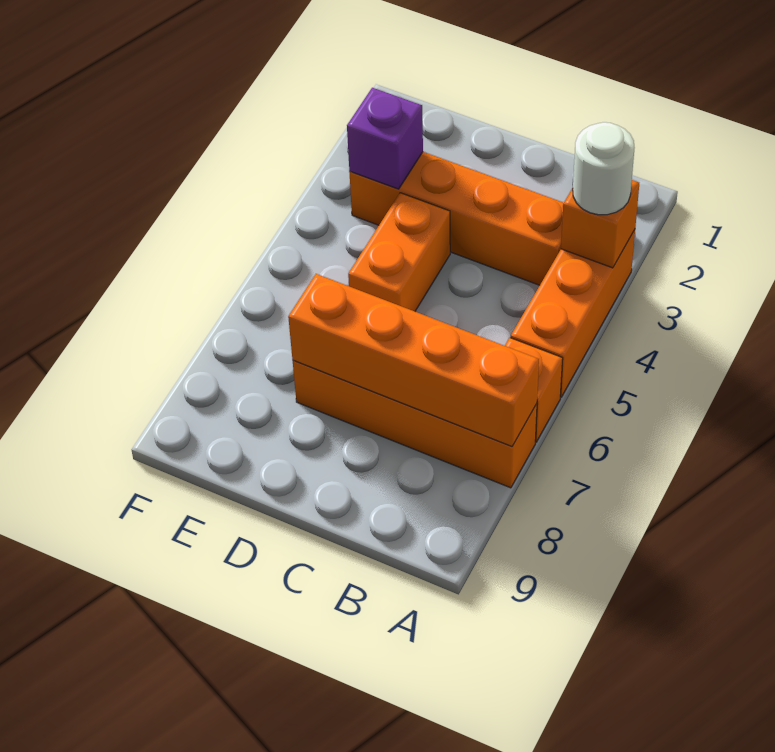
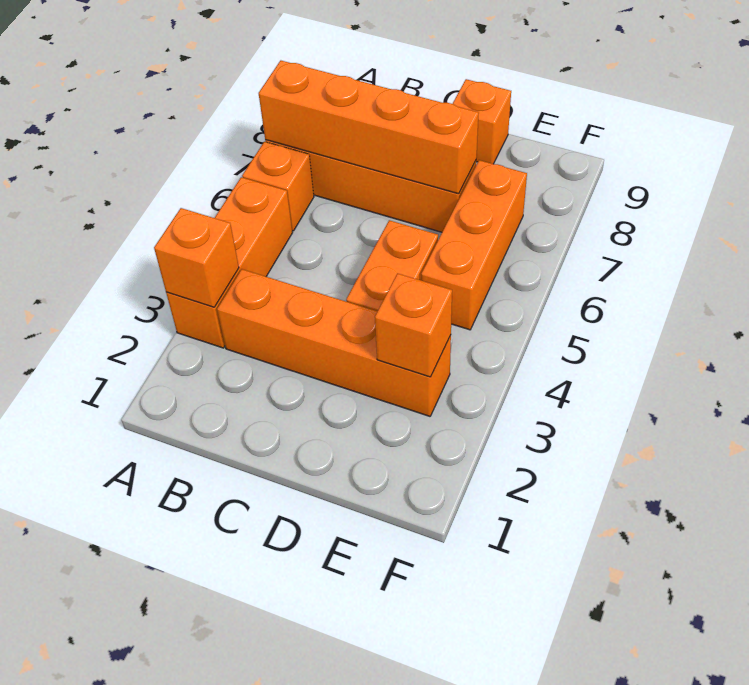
white round brick A3 level 3 -> none
none -> orange brick D9 level 1
purple brick E3 level 2 -> orange brick E3 level 2
none -> orange brick E5:E7 level 1

